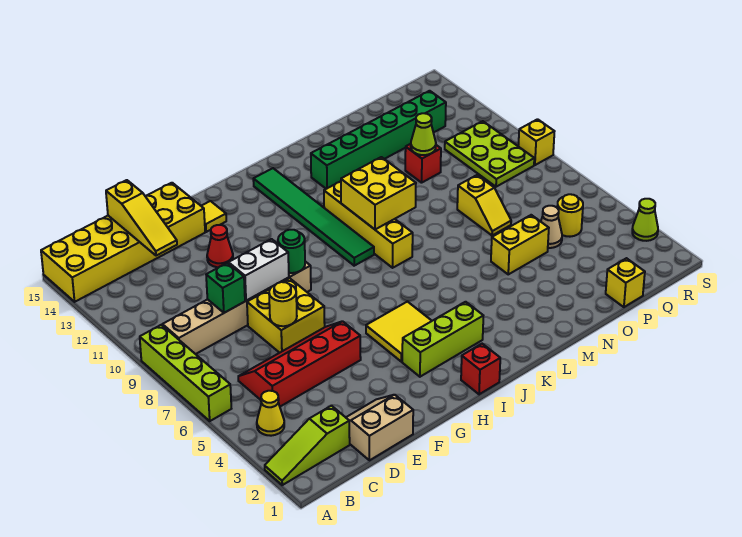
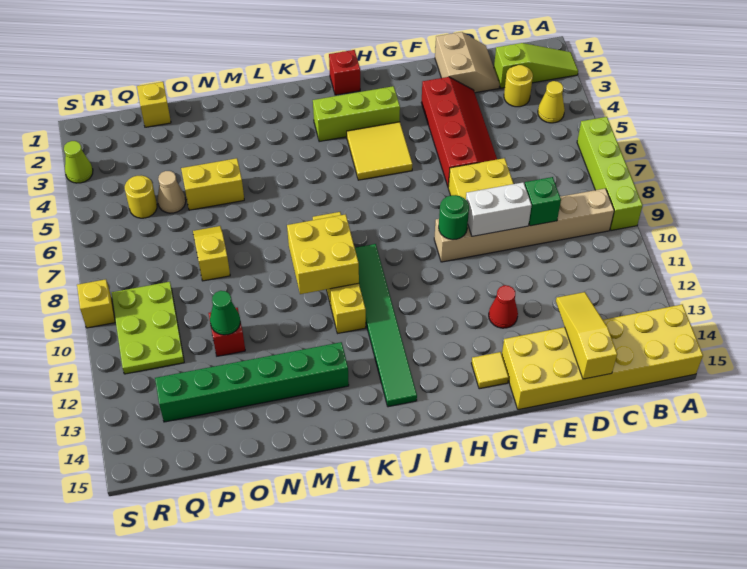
red slope C5:F6 level 1 top 5 -> red slope E3:F6 level 1 top F
tan slope D1:E2 level 1 top 1 -> tan slope D1:E2 level 1 top E
yellow round brick E7 level 2 -> yellow round brick C3 level 1
lime cone O11 level 2 -> green cone O11 level 2

